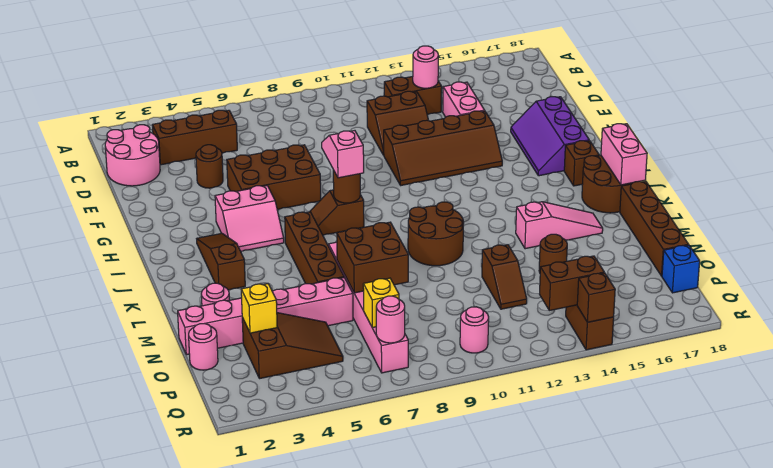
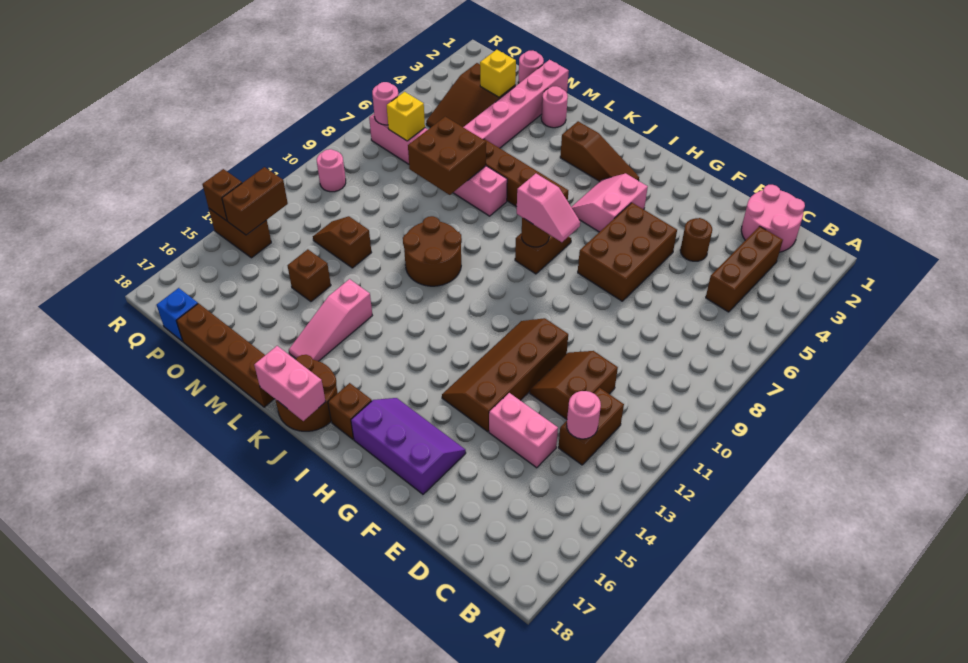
brown round brick N14 level 1 -> brown brick N14 level 1

